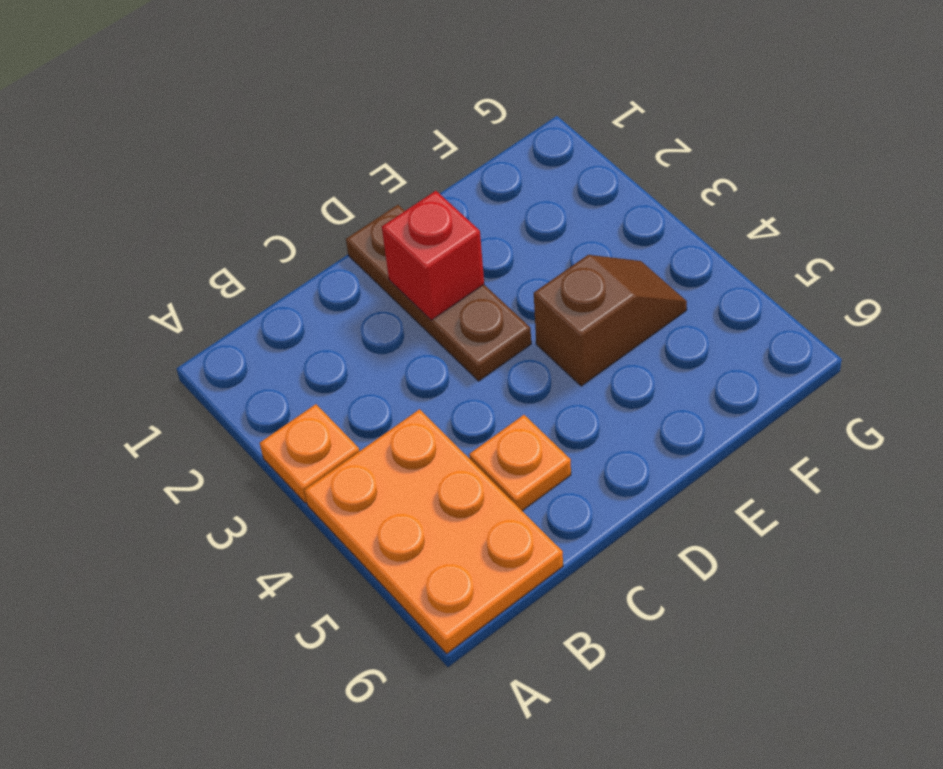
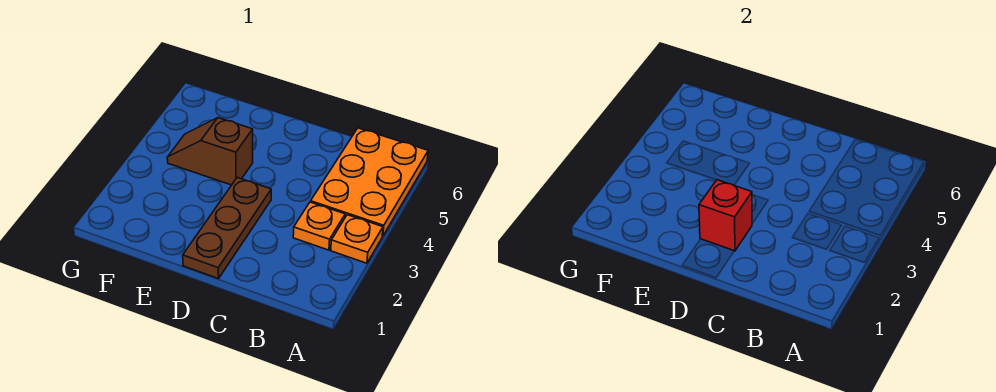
orange plate C5 level 1 -> orange plate B3 level 1

